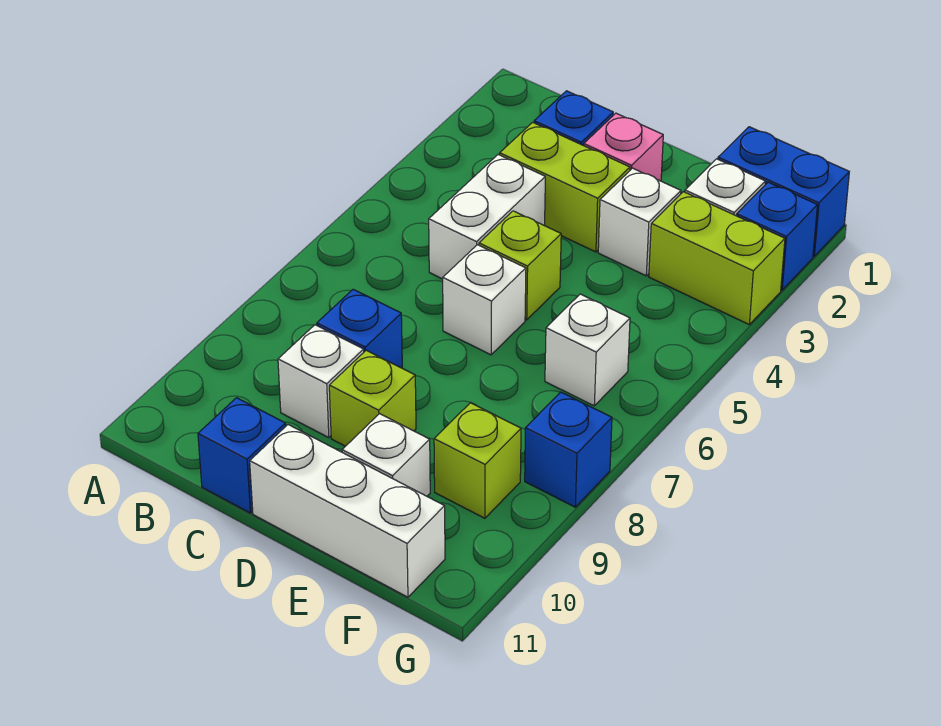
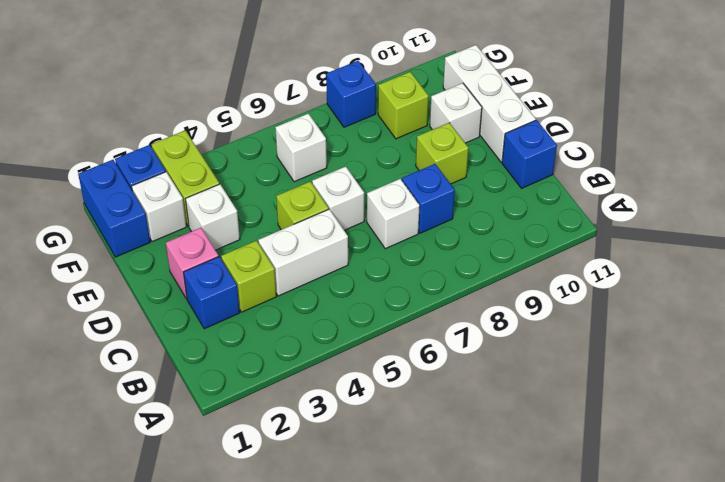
lime brick C3:D3 level 1 -> lime brick C3 level 1
white brick C9 level 1 -> white brick C7 level 1

